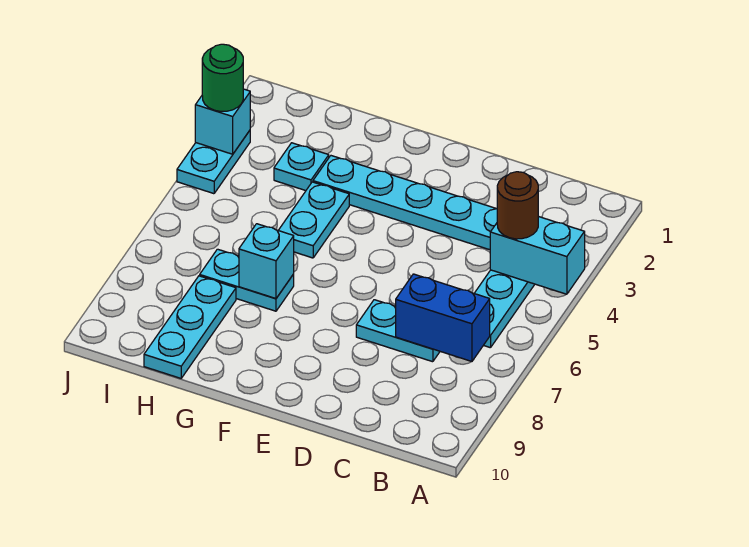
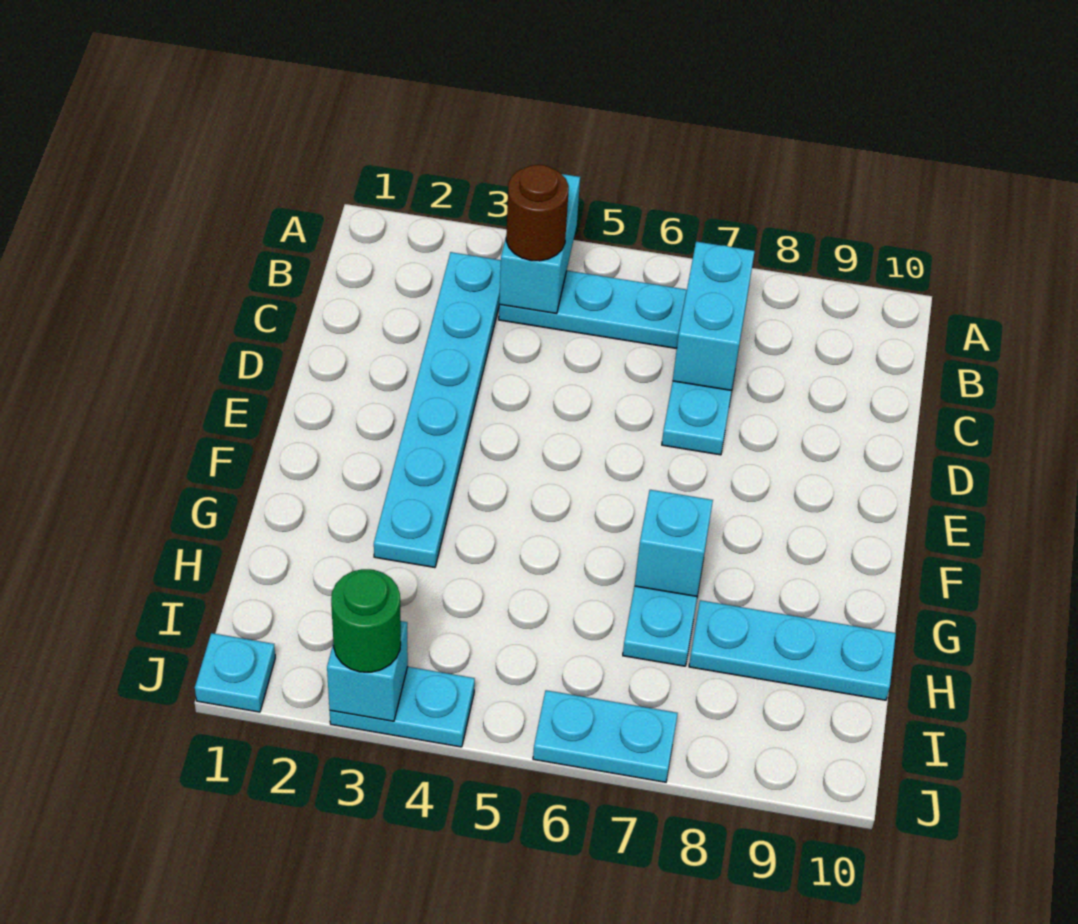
blue brick B7:C7 level 2 -> cyan brick B7:C7 level 2
cyan plate G4:G5 level 1 -> cyan plate J6:J7 level 1
cyan plate H3 level 1 -> cyan plate J1 level 1

